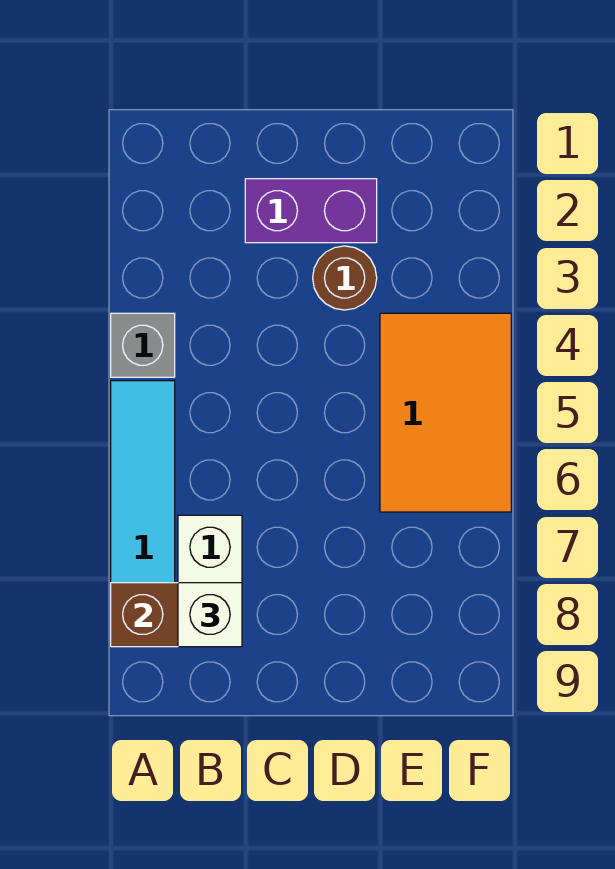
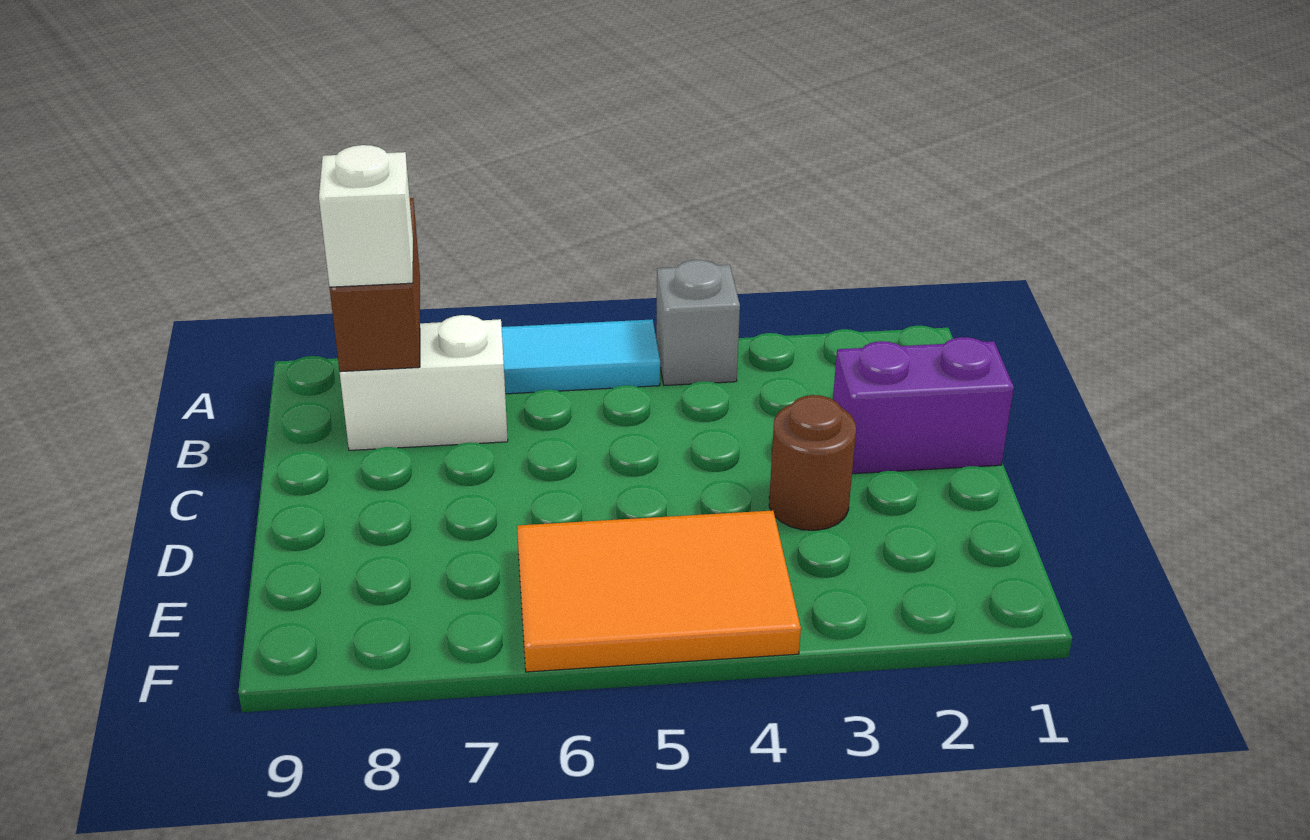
purple brick C2:D2 level 1 -> purple brick C1:C2 level 1

